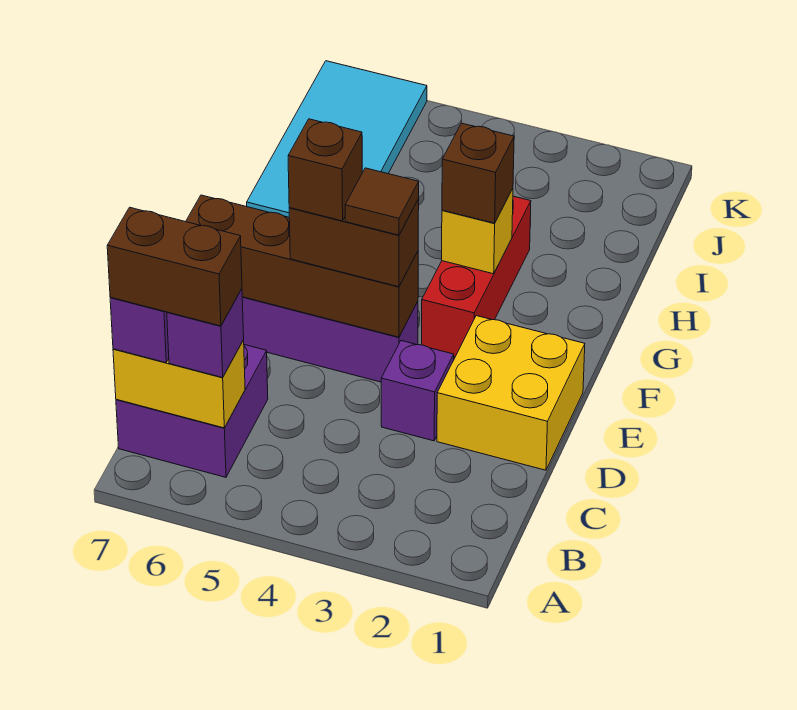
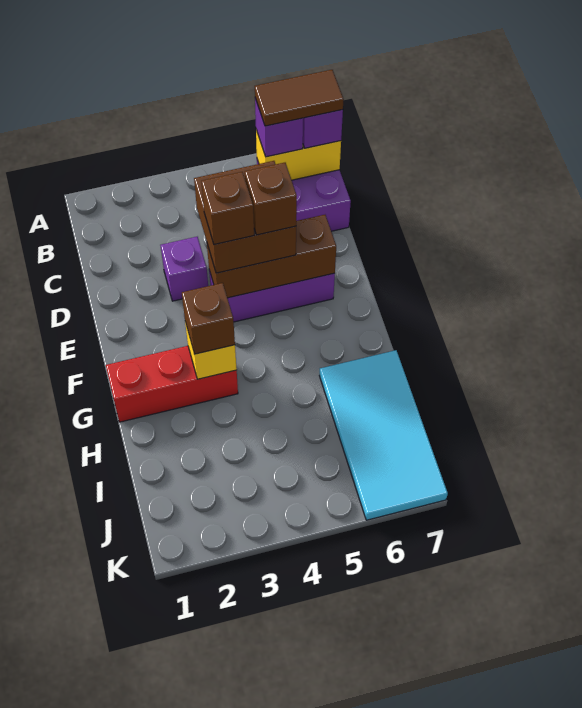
brown brick B6:B7 level 4 -> brown tile B6:B7 level 4
yellow brick D1:E2 level 1 -> none
brown brick E4:E7 level 2 -> brown brick E4:E6 level 2
brown brick E4:E5 level 3 -> brown brick D4:E5 level 3
brown tile E4 level 4 -> brown brick E4 level 4
red brick F3:H3 level 1 -> red brick G1:G3 level 1

